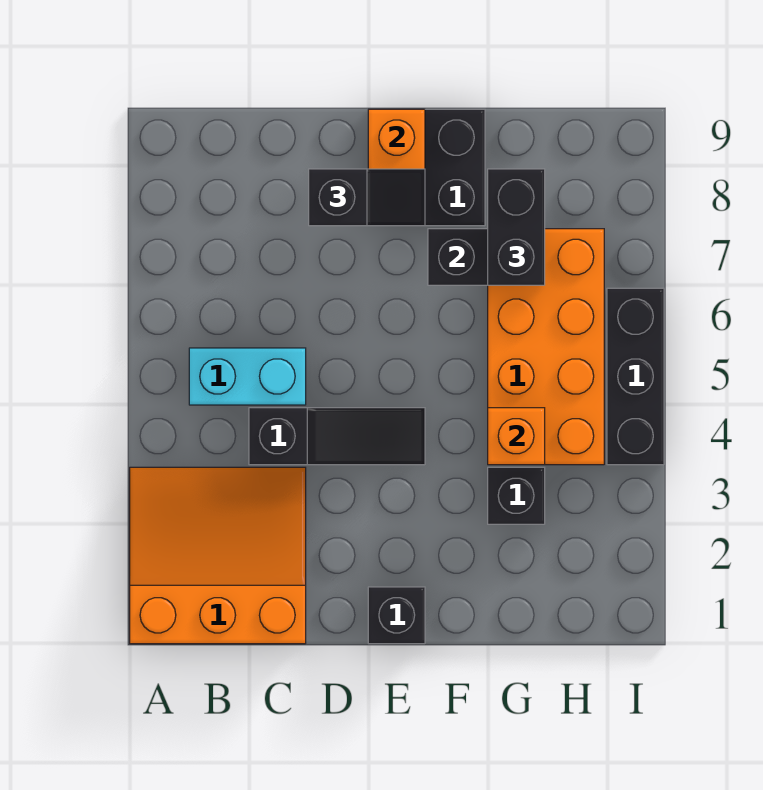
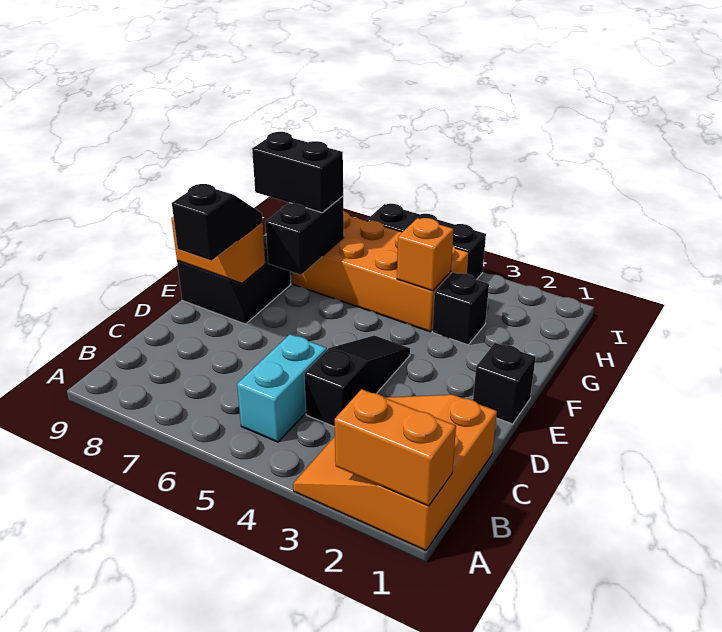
none -> orange brick A1:A2 level 2

